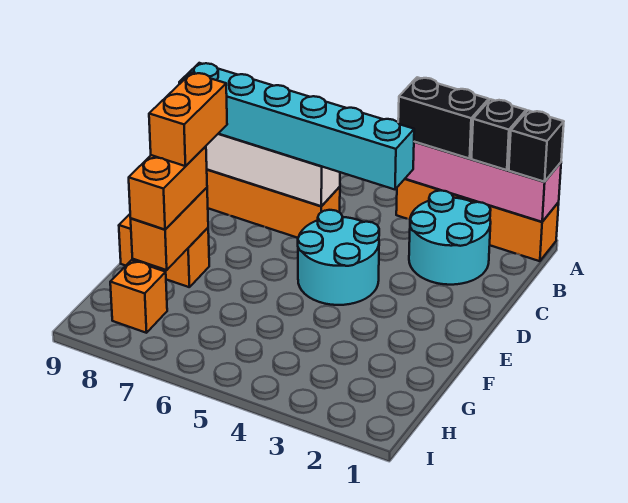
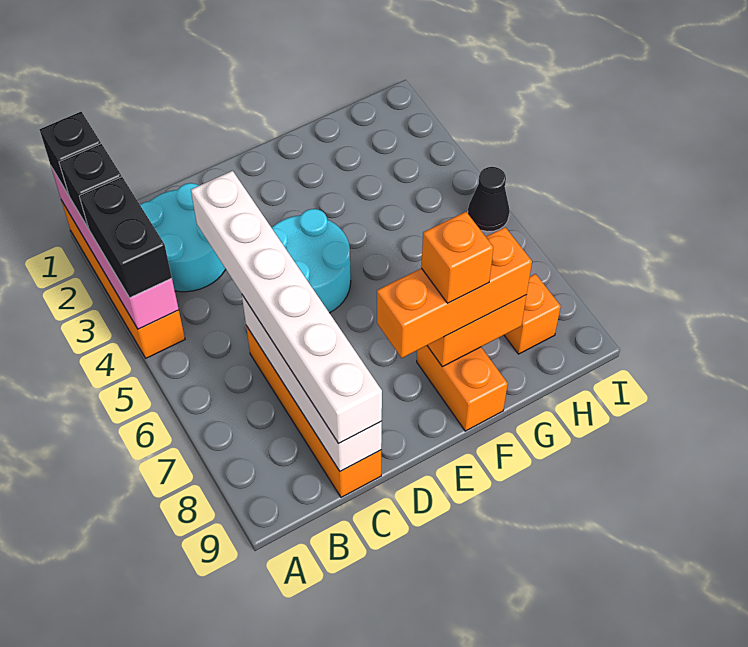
cyan brick C4:C9 level 3 -> white brick C4:C9 level 3
orange brick E8:F8 level 4 -> orange brick F8 level 4
orange brick F8:G8 level 3 -> orange brick E8:G8 level 3
none -> black cone I5 level 1

